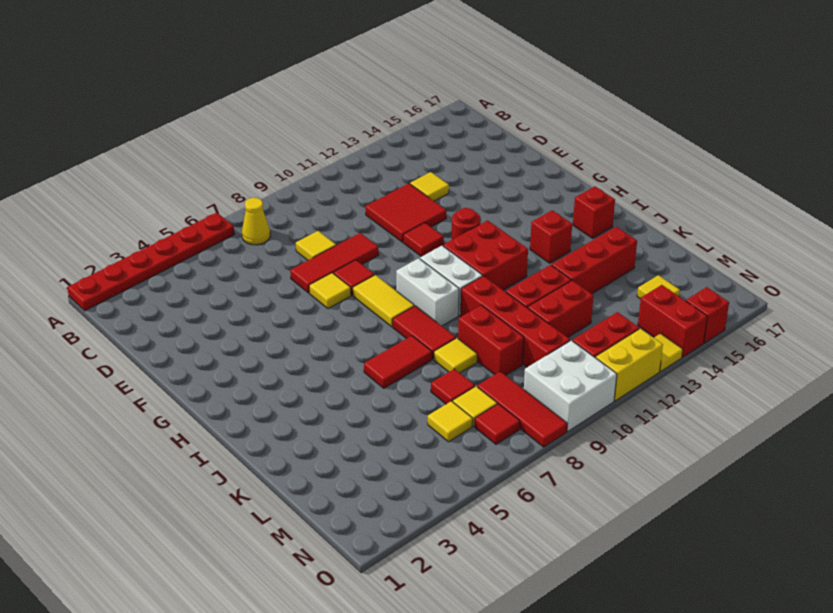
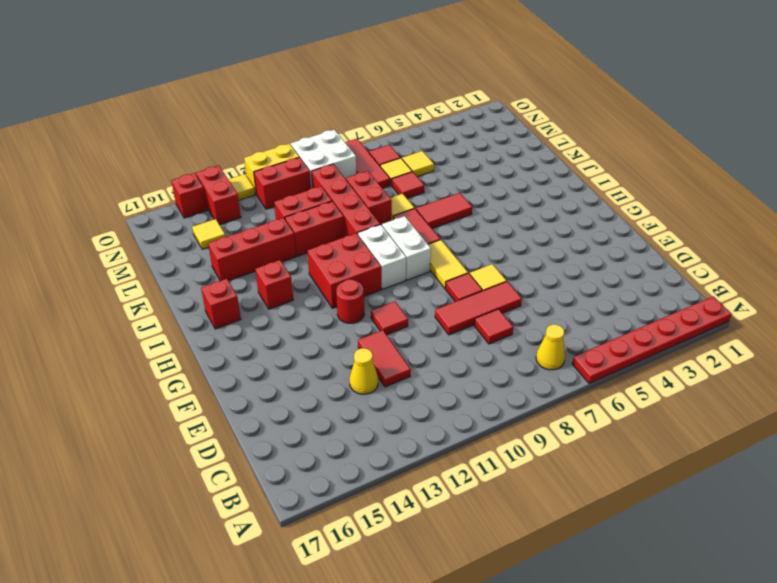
yellow tile D8 level 1 -> red tile D8 level 1
red tile D11:E12 level 1 -> red tile D12:E12 level 1
yellow tile D13 level 1 -> yellow cone D13 level 1

